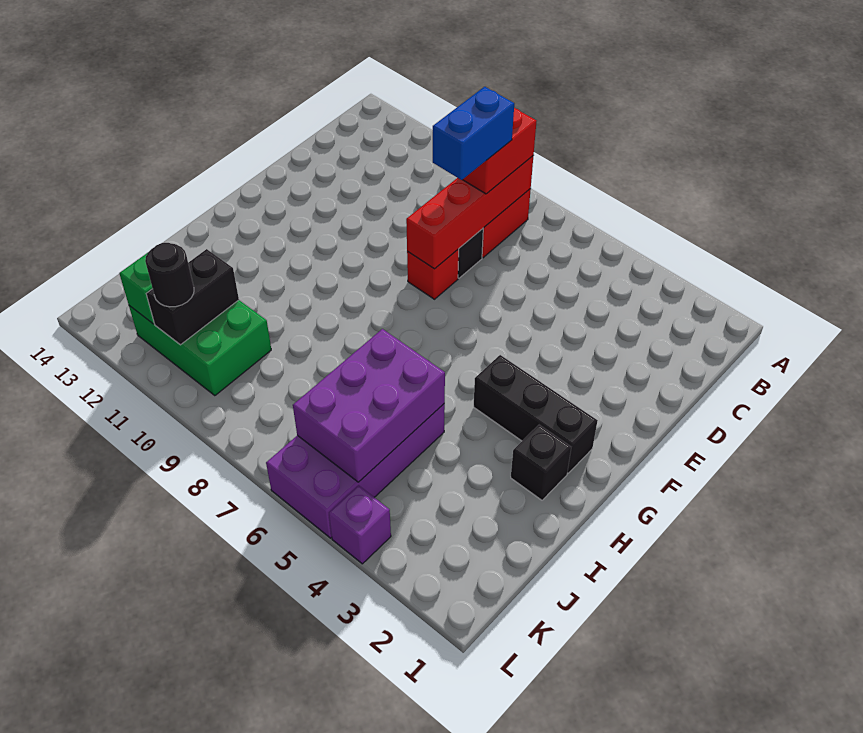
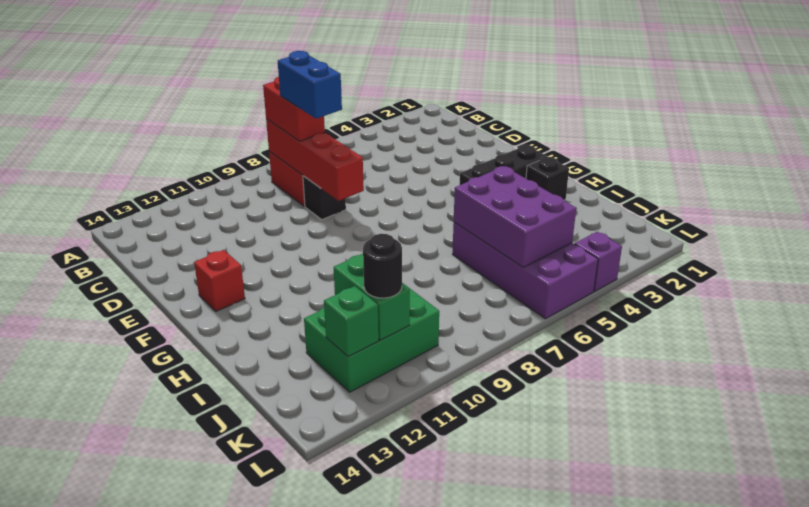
red brick E8 level 1 -> red brick F13 level 1
black brick J11:K11 level 2 -> green brick J11:K11 level 2

